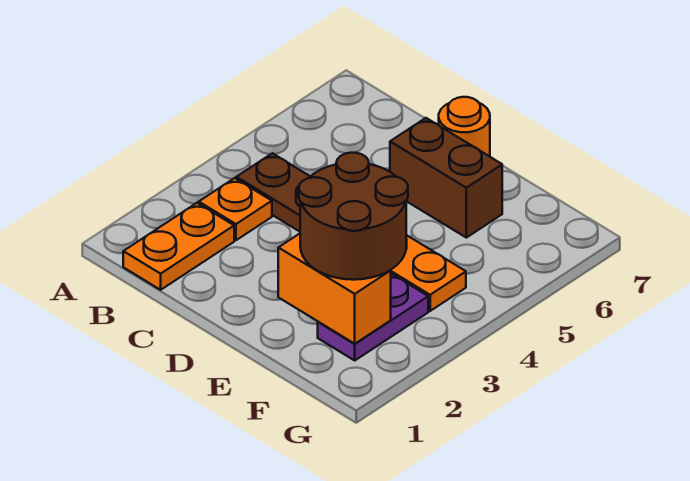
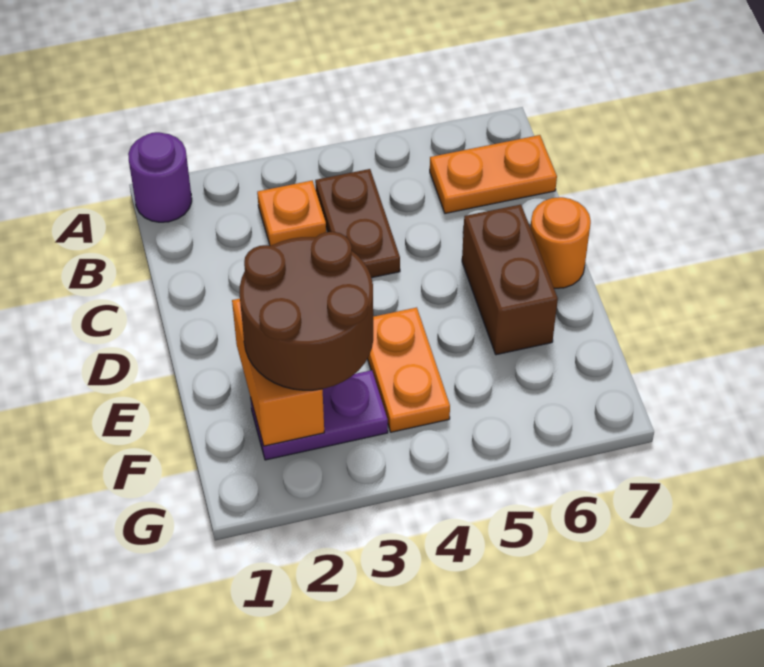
none -> purple round brick A1 level 1
orange plate B1:B2 level 1 -> orange plate B6:B7 level 1

